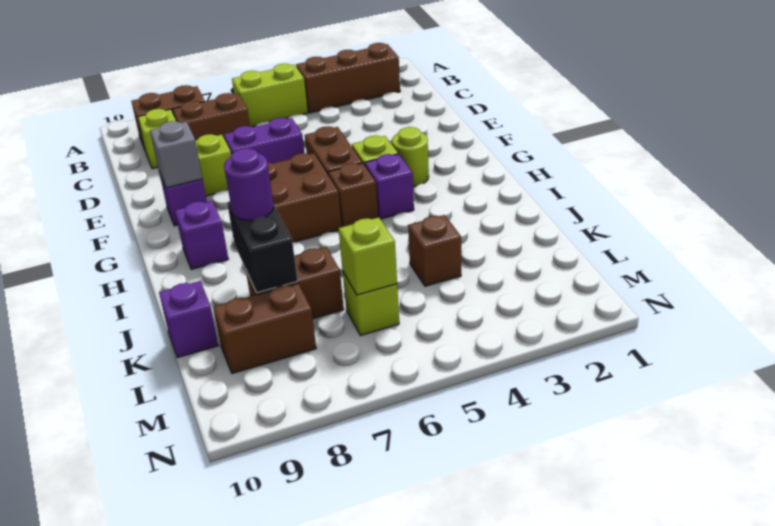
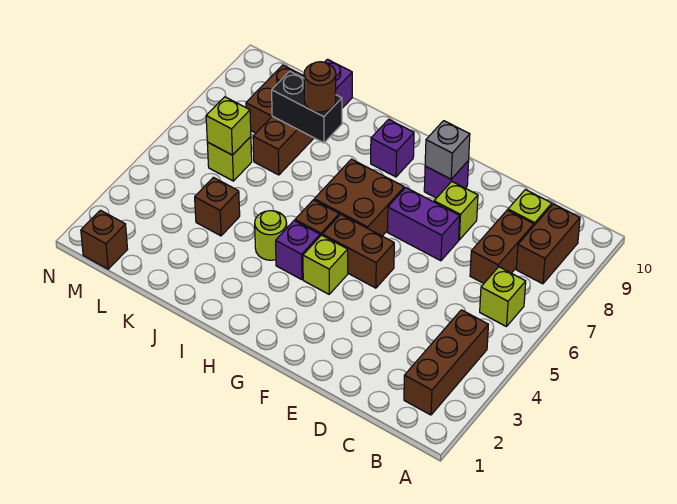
lime brick B5:B6 level 1 -> lime brick B6 level 1
purple brick E6:E7 level 1 -> purple brick E7:F7 level 1
lime round brick G3 level 1 -> lime round brick I4 level 1
purple round brick J8 level 3 -> brown round brick J8 level 3
none -> brown brick M1 level 1

